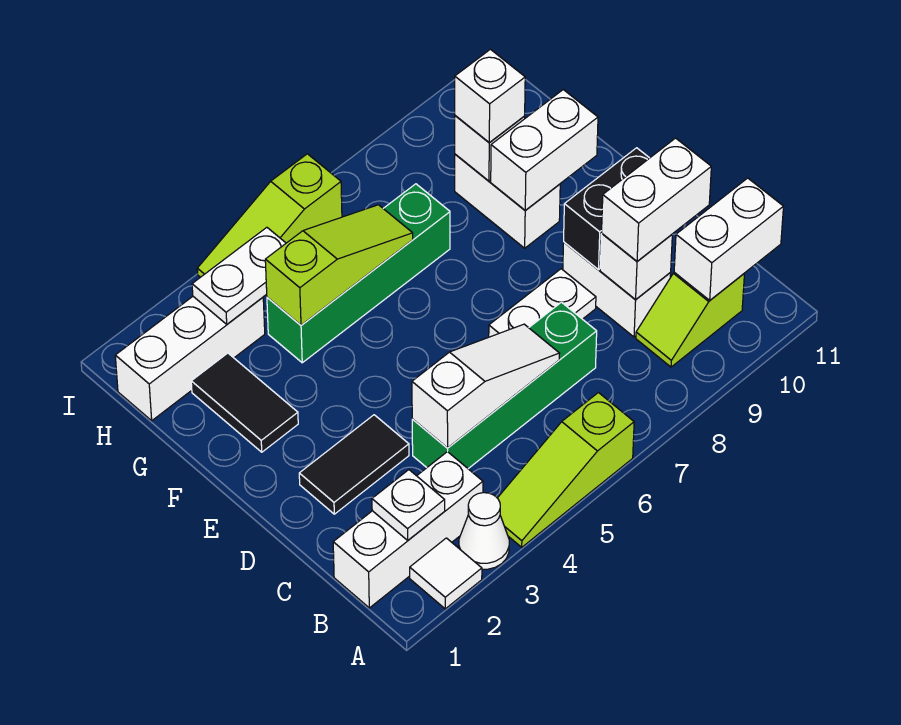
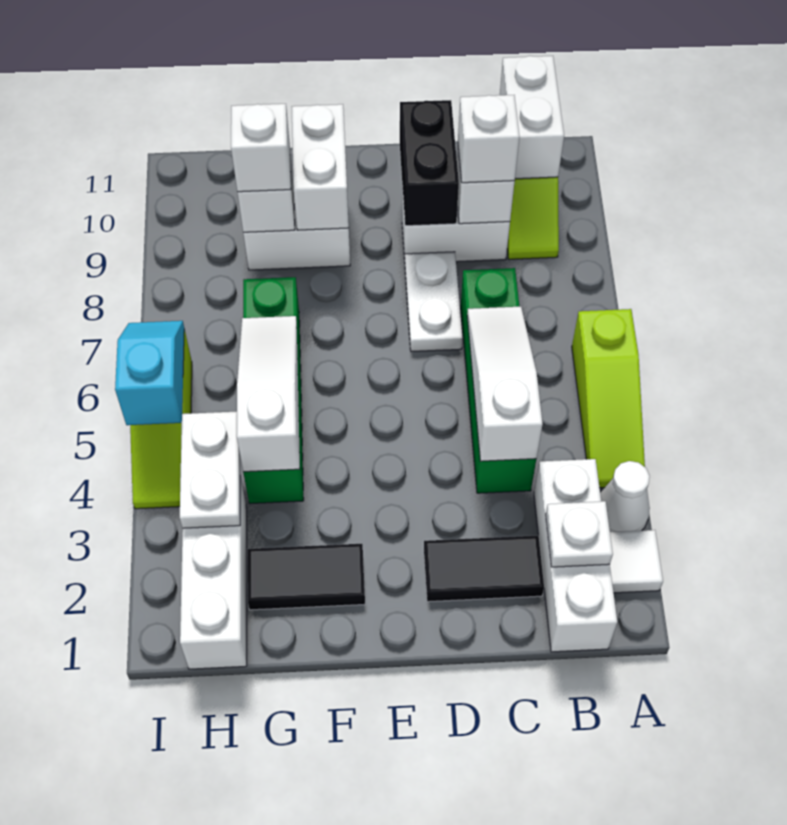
white brick C9:C10 level 3 -> white brick C9 level 3
black tile D2:D3 level 1 -> black tile C2:D2 level 1
lime slope G4:G6 level 2 top 4 -> white slope G4:G6 level 2 top 4
none -> cyan slope I5:I6 level 2 top 5

